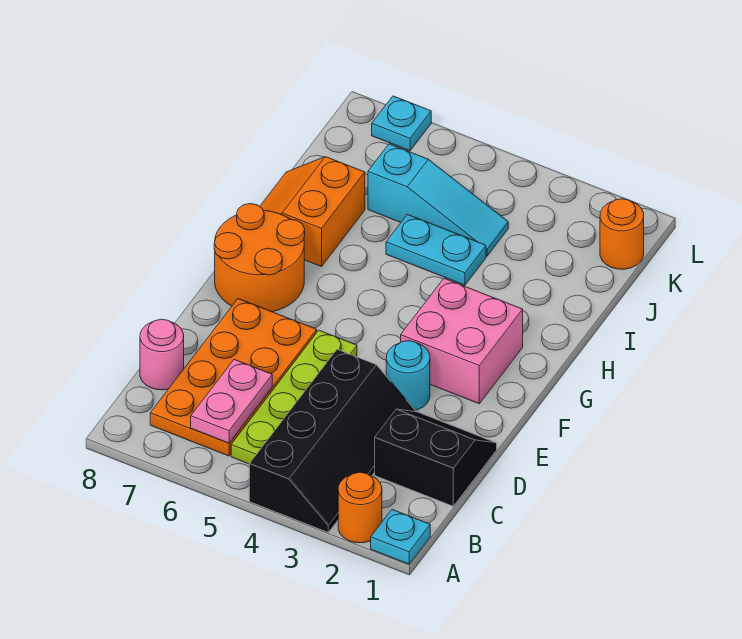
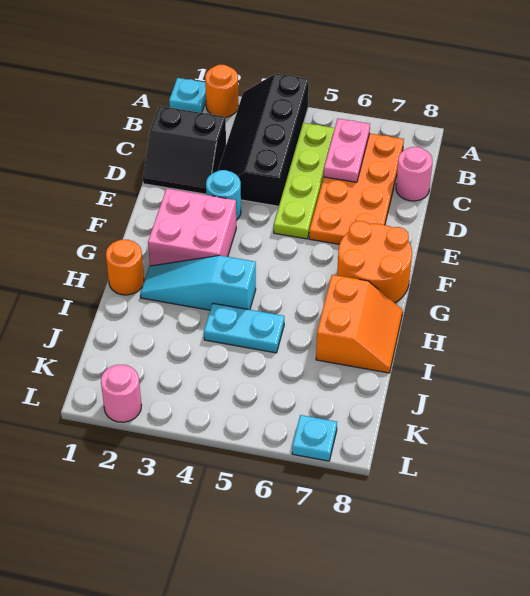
cyan slope J4:J6 level 1 top 6 -> cyan slope H2:H4 level 1 top 4
orange round brick K1 level 1 -> orange round brick H1 level 1
none -> pink round brick L2 level 1

